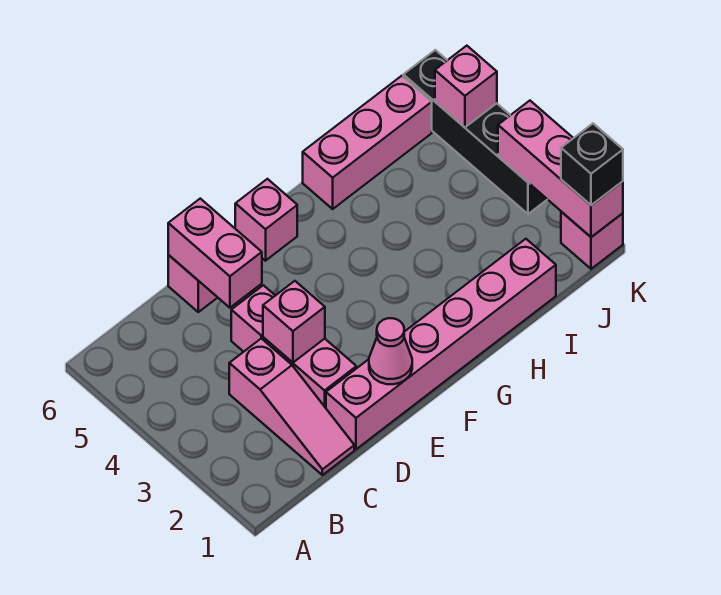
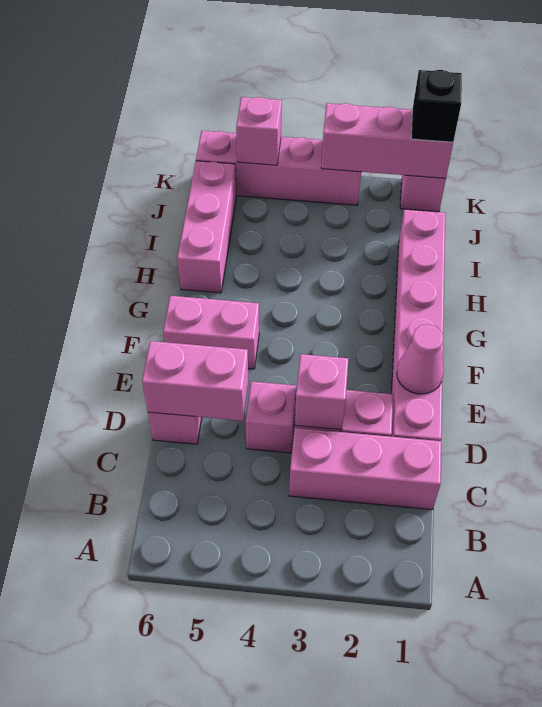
pink slope C1:C3 level 1 top 3 -> pink brick C1:C3 level 1
pink brick F6 level 1 -> pink brick F5:F6 level 1
black brick K3:K6 level 1 -> pink brick K3:K6 level 1

